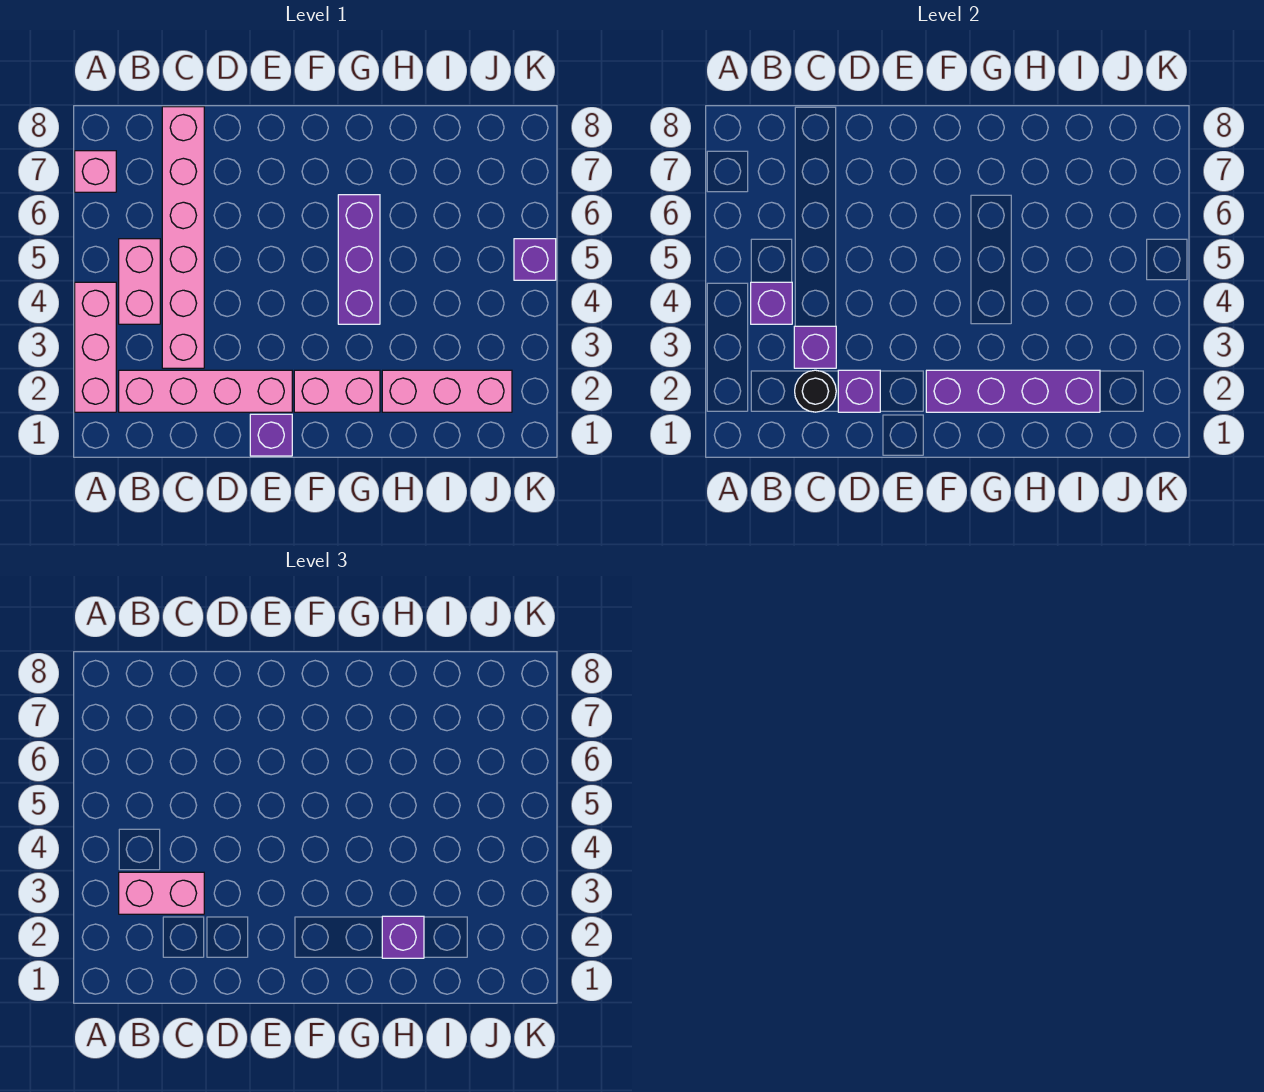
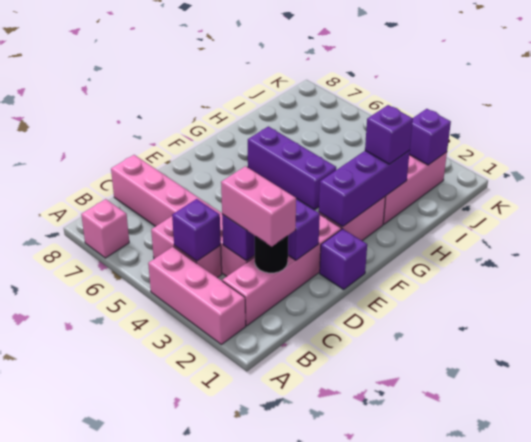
pink brick B3:C3 level 3 -> pink brick C2:C3 level 3
purple brick F2:I2 level 2 -> purple brick F2:H2 level 2
purple brick K5 level 1 -> purple brick J2 level 2

